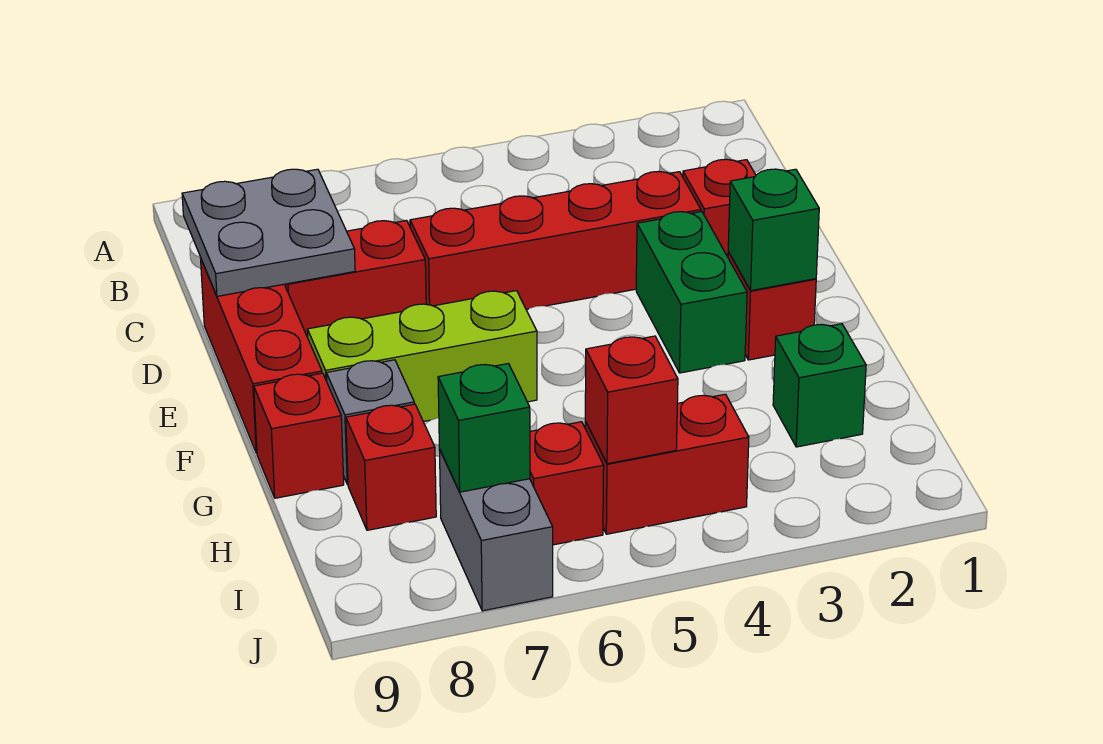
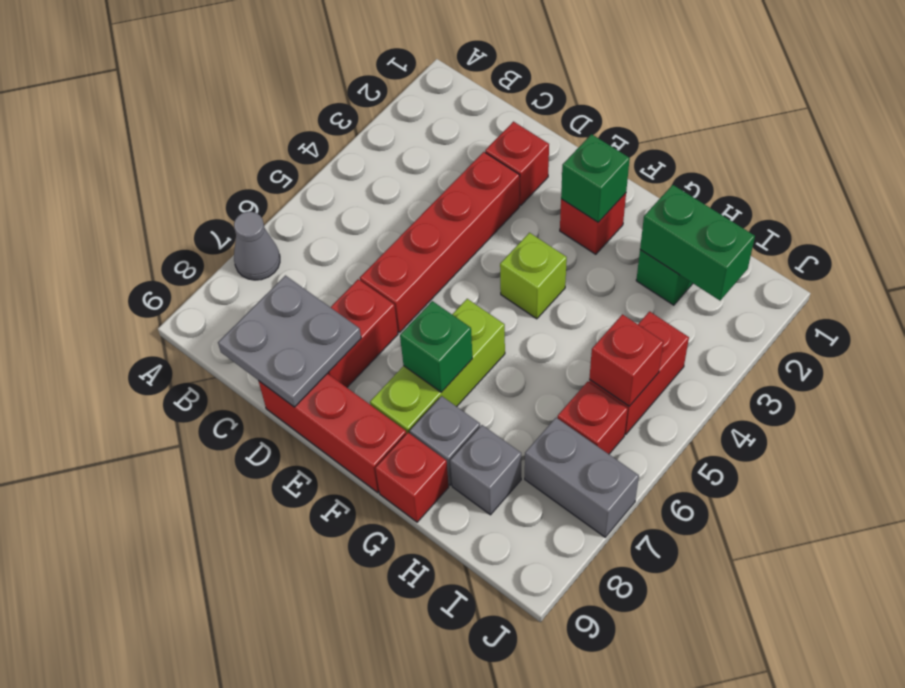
none -> grey cone A7 level 1
green brick E3:F3 level 1 -> green brick H2:I2 level 2
none -> lime brick F4 level 1
red brick H8 level 1 -> grey brick H8 level 1
green brick I7 level 2 -> green brick F7 level 2

